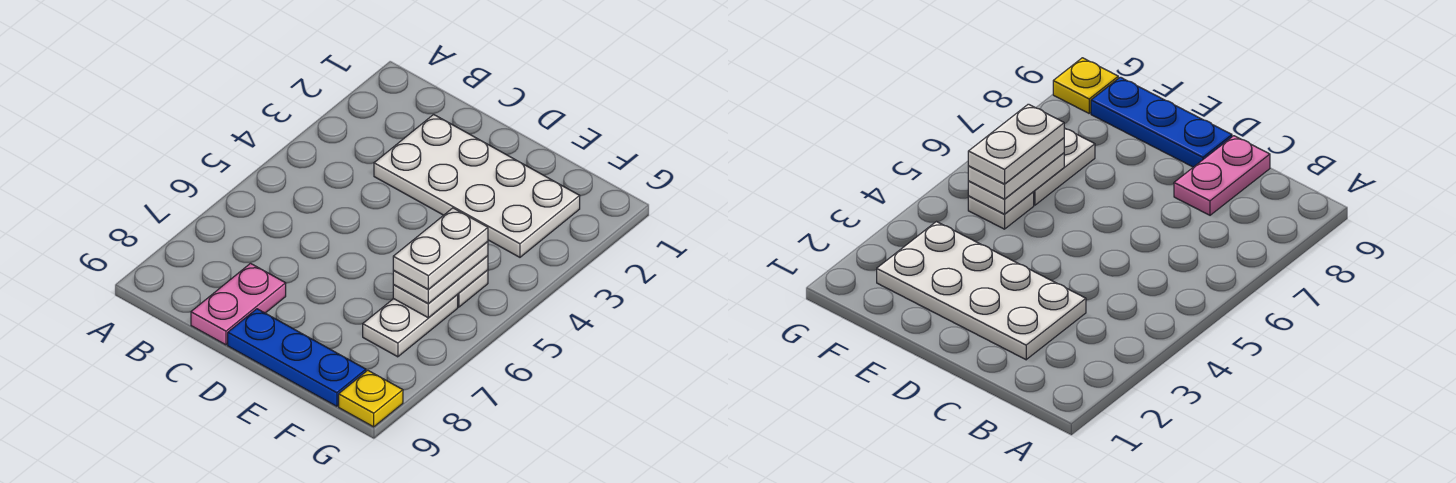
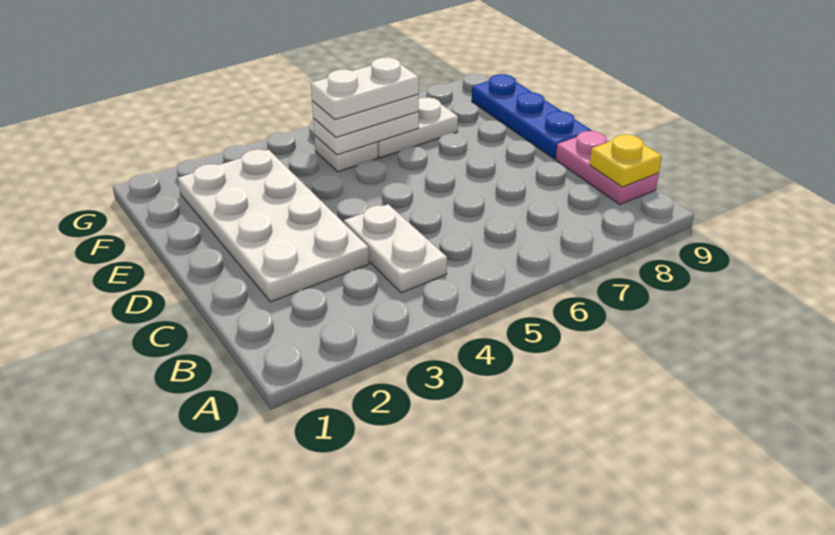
none -> white plate B4:C4 level 1
pink plate C8:C9 level 1 -> pink plate B9:C9 level 1
yellow plate G9 level 1 -> yellow plate B9 level 2

